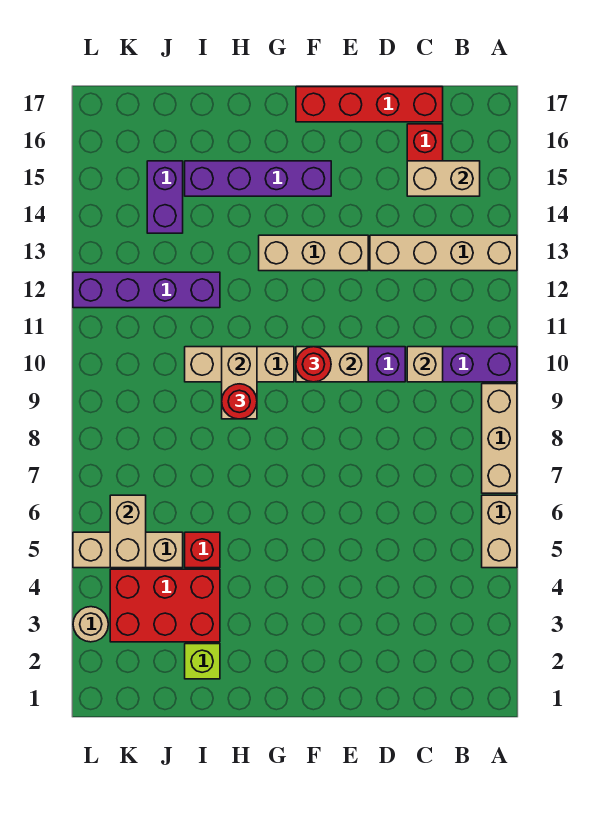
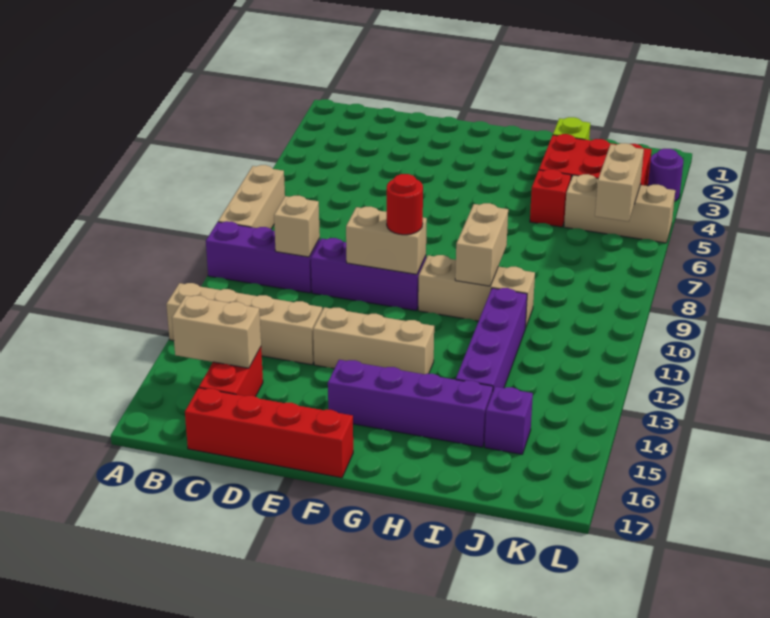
tan brick A5:A6 level 1 -> none
red round brick H9 level 3 -> none
purple brick I12:L12 level 1 -> purple brick I11:I14 level 1
purple brick J14:J15 level 1 -> purple brick J15 level 1
tan round brick L3 level 1 -> purple round brick L3 level 1

